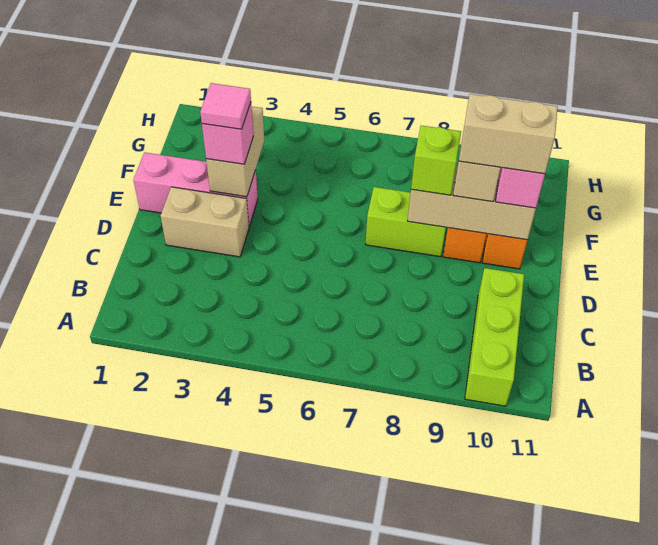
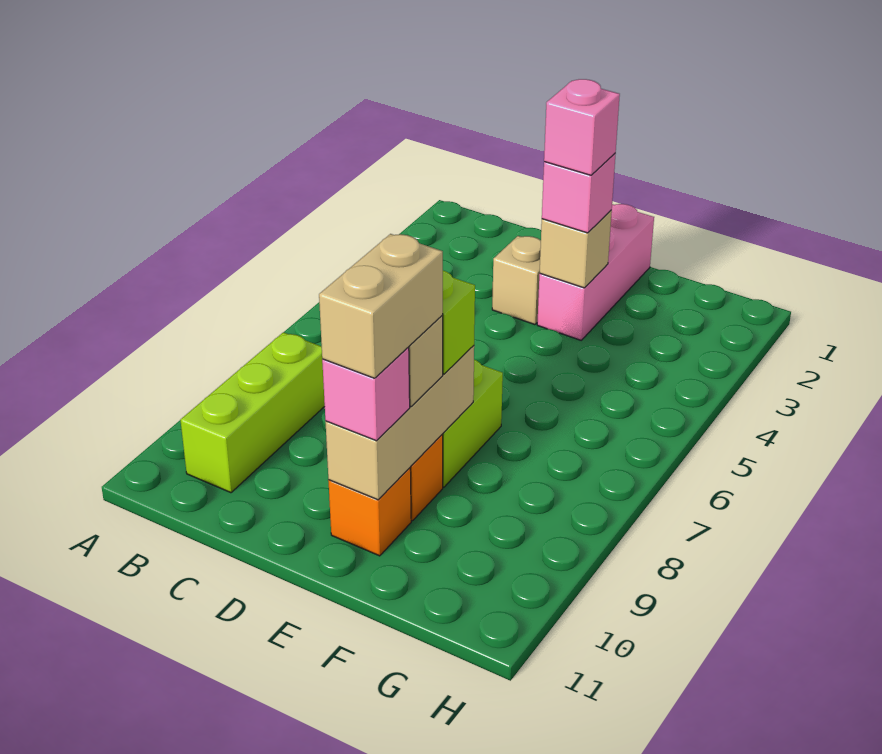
lime brick A10:C10 level 1 -> lime brick B8:B10 level 1
tan brick D2:D3 level 1 -> tan brick D3 level 1
tan brick E3:F3 level 2 -> tan brick E3 level 2
pink tile E3 level 4 -> pink brick E3 level 4

